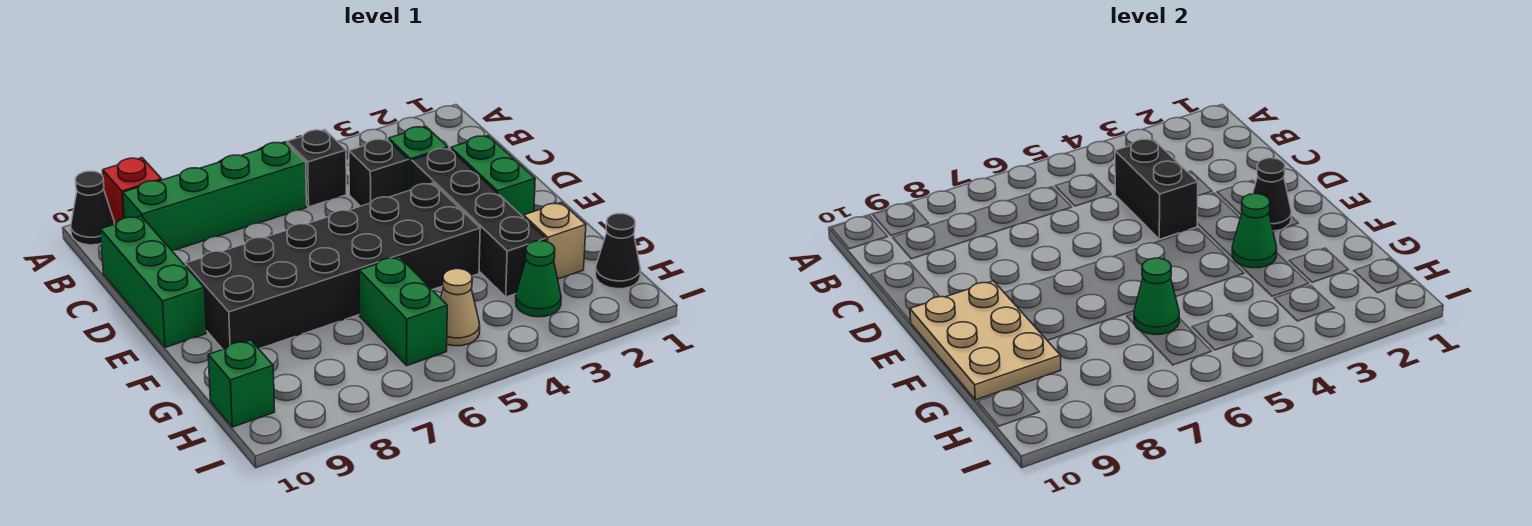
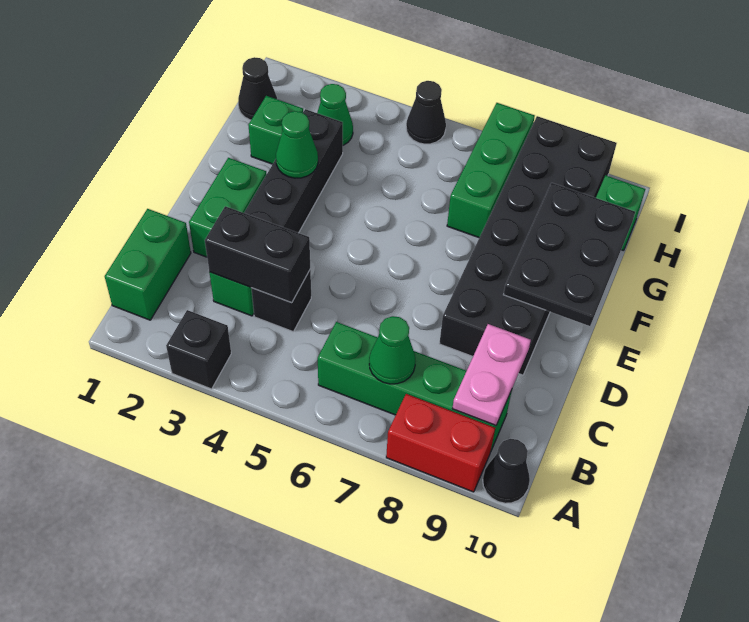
red brick A9 level 1 -> red brick A8:A9 level 1
black brick B5 level 1 -> black brick A3 level 1
none -> pink plate B9:C9 level 2
black brick C4:D4 level 2 -> black brick C3:C4 level 2
green brick C10:E10 level 1 -> green brick G7:I7 level 1
black cone E2 level 2 -> black cone I5 level 1
black brick E4:F9 level 1 -> black brick D8:I9 level 1
tan plate E9:G10 level 2 -> black plate E9:G10 level 2
tan brick G2 level 1 -> green brick G2 level 1
green brick G6:H6 level 1 -> green brick B1:C1 level 1
green cone G6 level 2 -> green cone B7 level 2
tan cone H5 level 1 -> none

